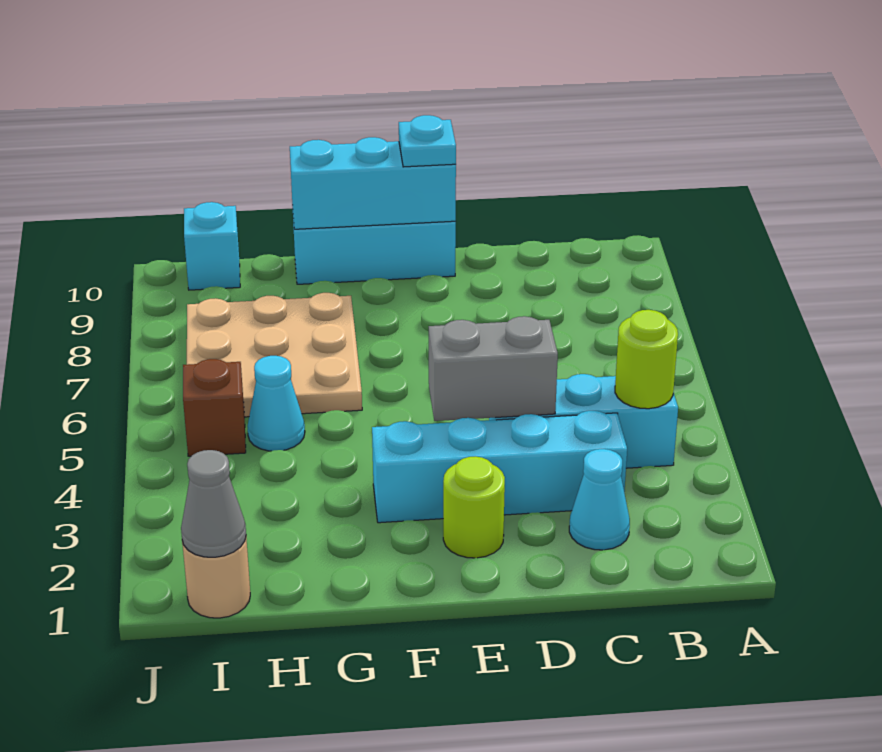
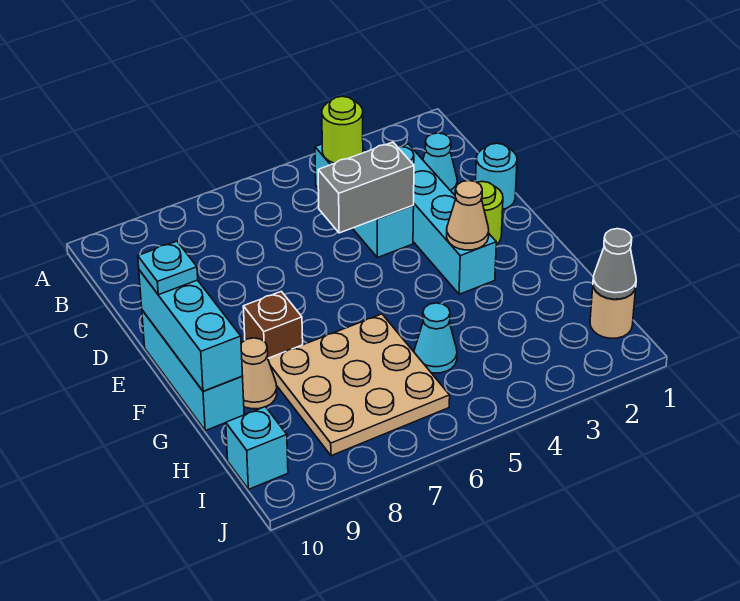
none -> cyan round brick D1 level 1
grey brick D4:E4 level 2 -> grey brick D4:D5 level 2
none -> tan cone F3 level 2
none -> tan cone G9 level 1
brown brick I5 level 1 -> brown brick F8 level 1

